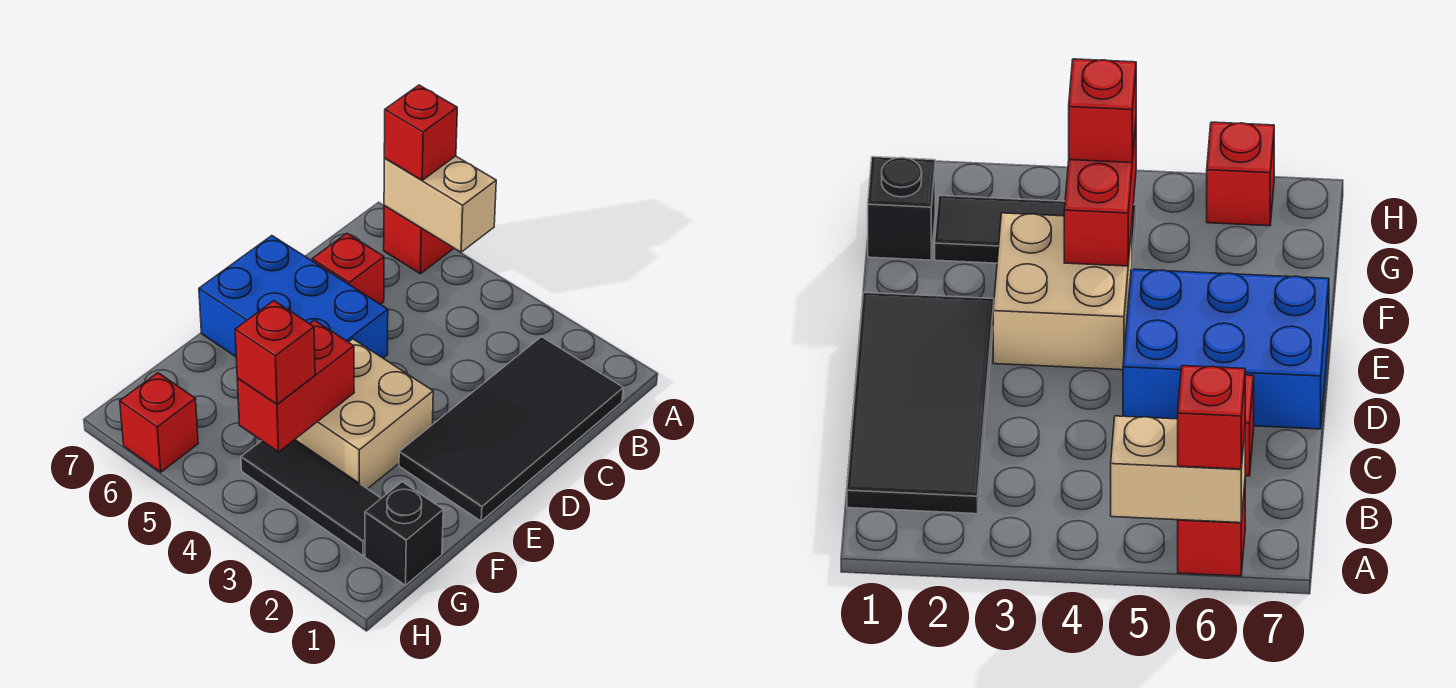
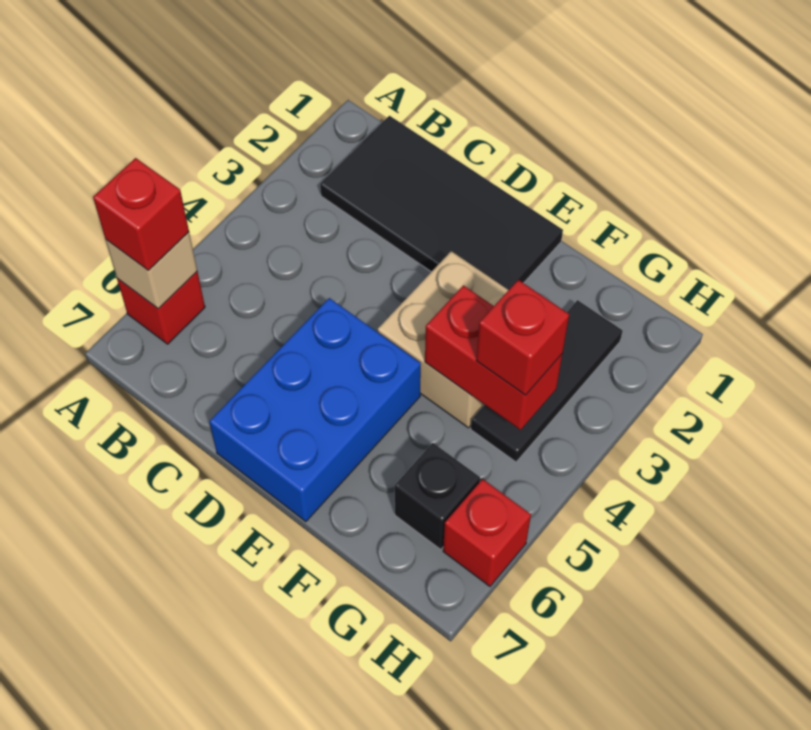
tan brick A5:A6 level 2 -> tan brick A6 level 2
red brick C6 level 1 -> none
black brick G1 level 1 -> black brick G6 level 1

